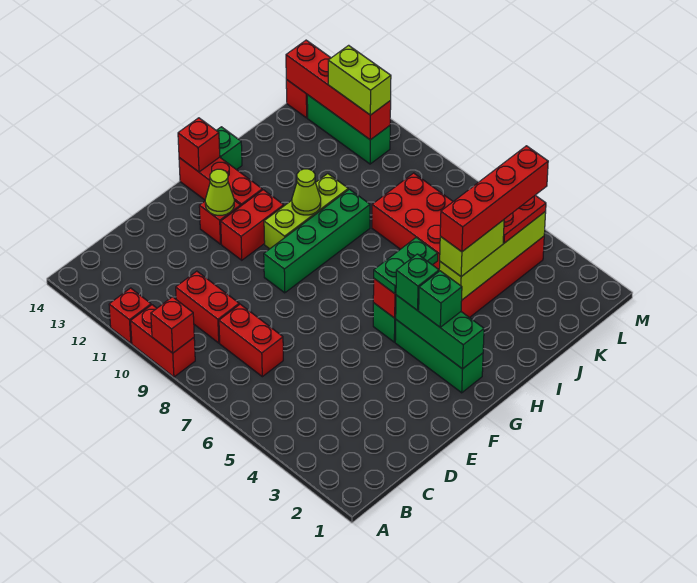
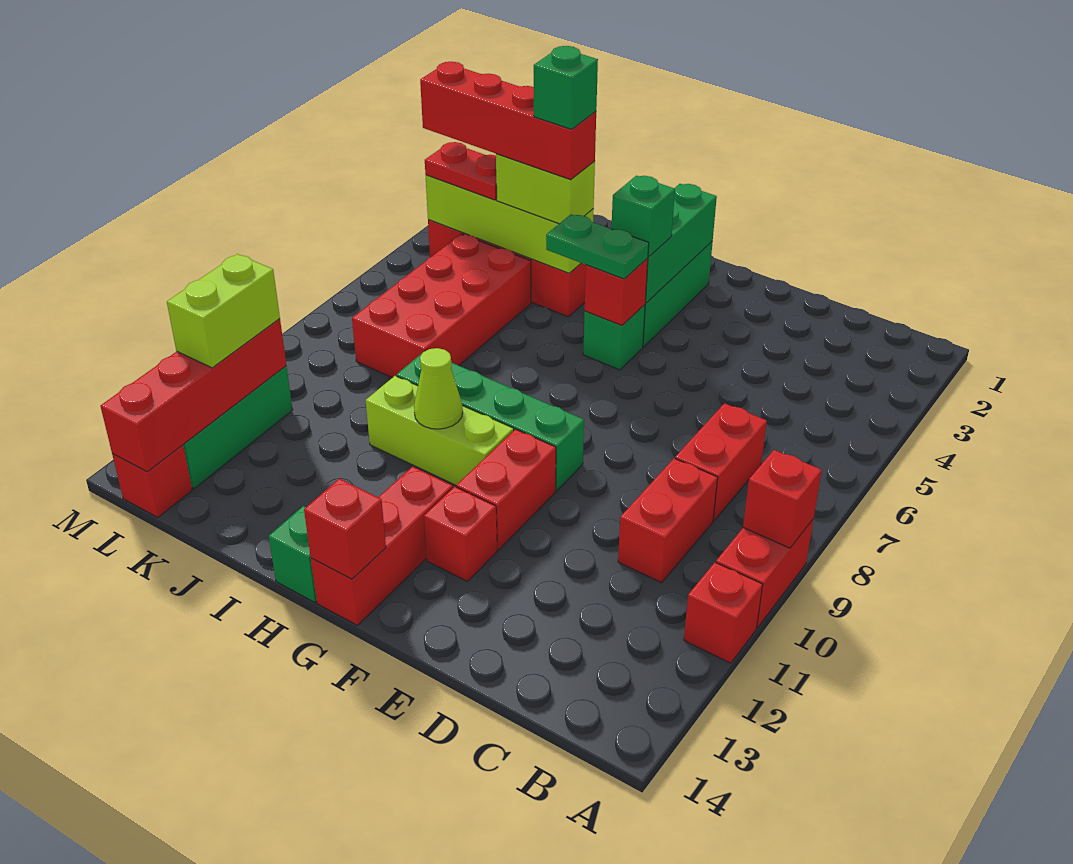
red brick F11:G11 level 1 -> red brick F10:F11 level 1
lime cone F12 level 2 -> none
green brick G3 level 3 -> green brick I4 level 5

